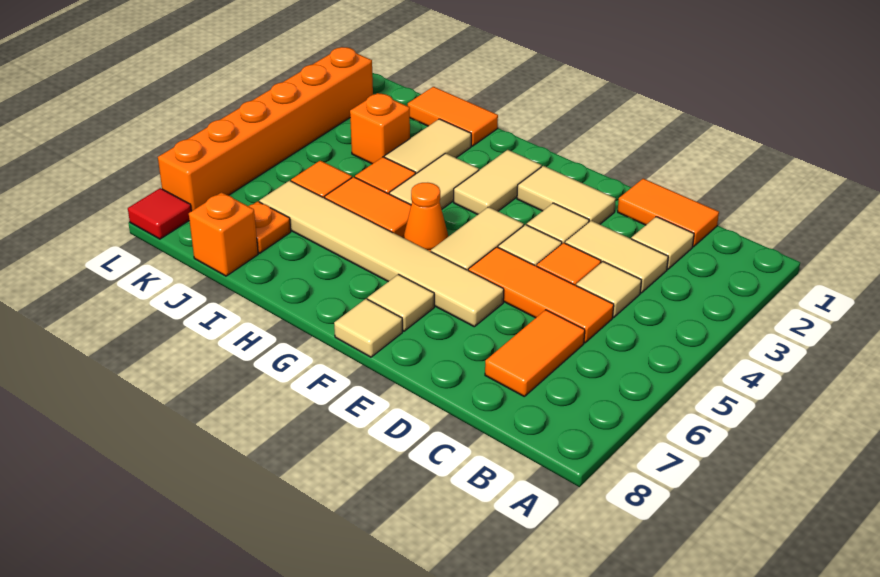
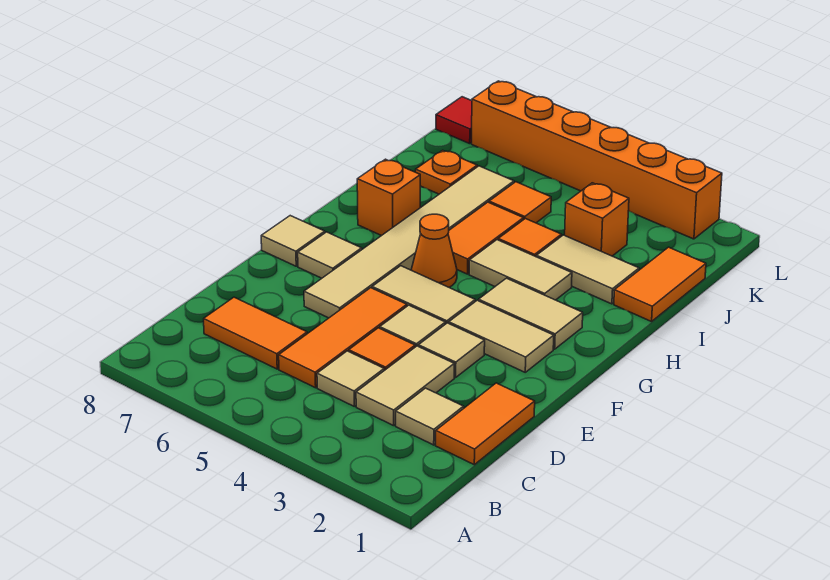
tan tile E2:F2 level 1 -> tan tile F2:F3 level 1
orange brick J8 level 1 -> orange brick H7 level 1

